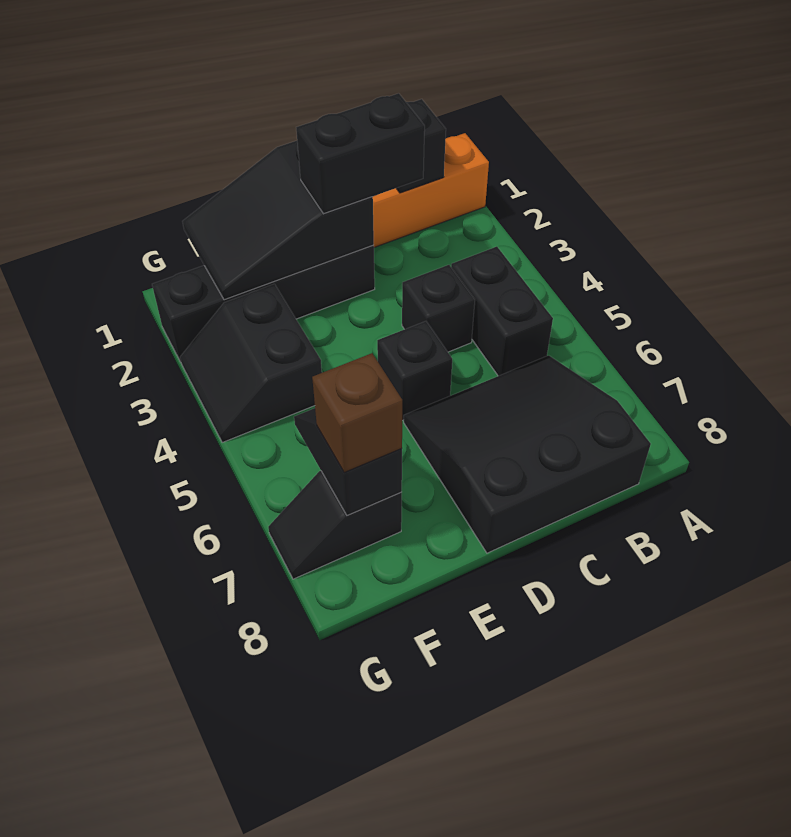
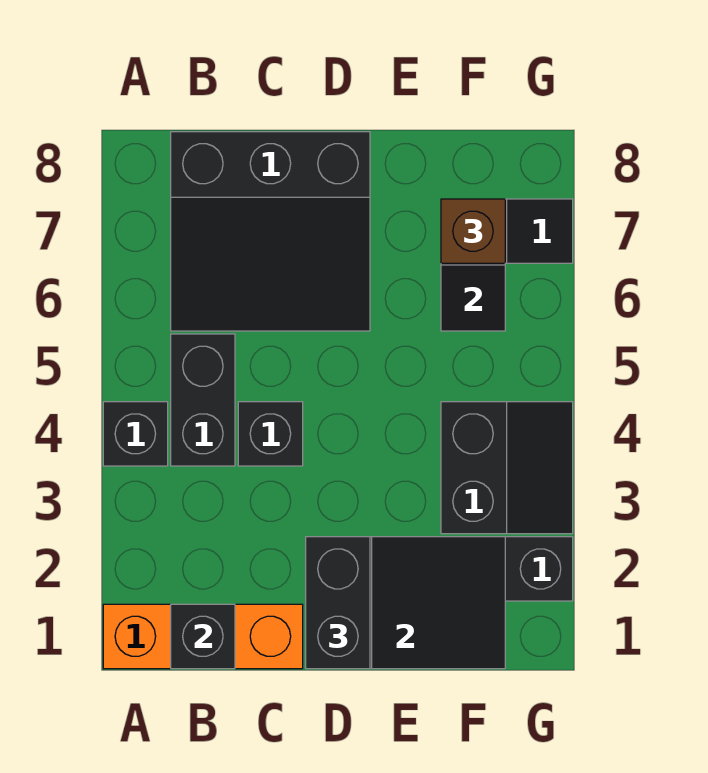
black brick C2:D2 level 3 -> black brick D1:D2 level 3
black brick D5 level 1 -> black brick A4 level 1

